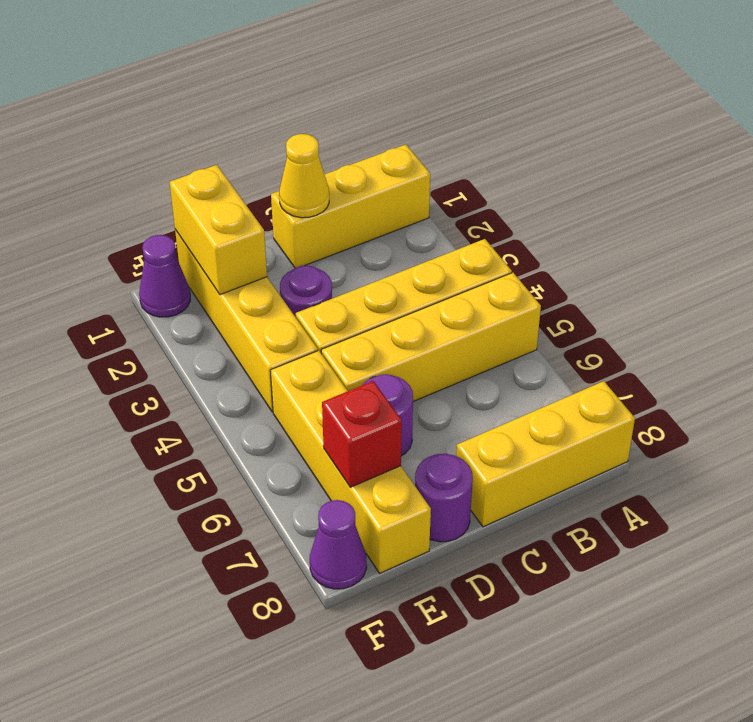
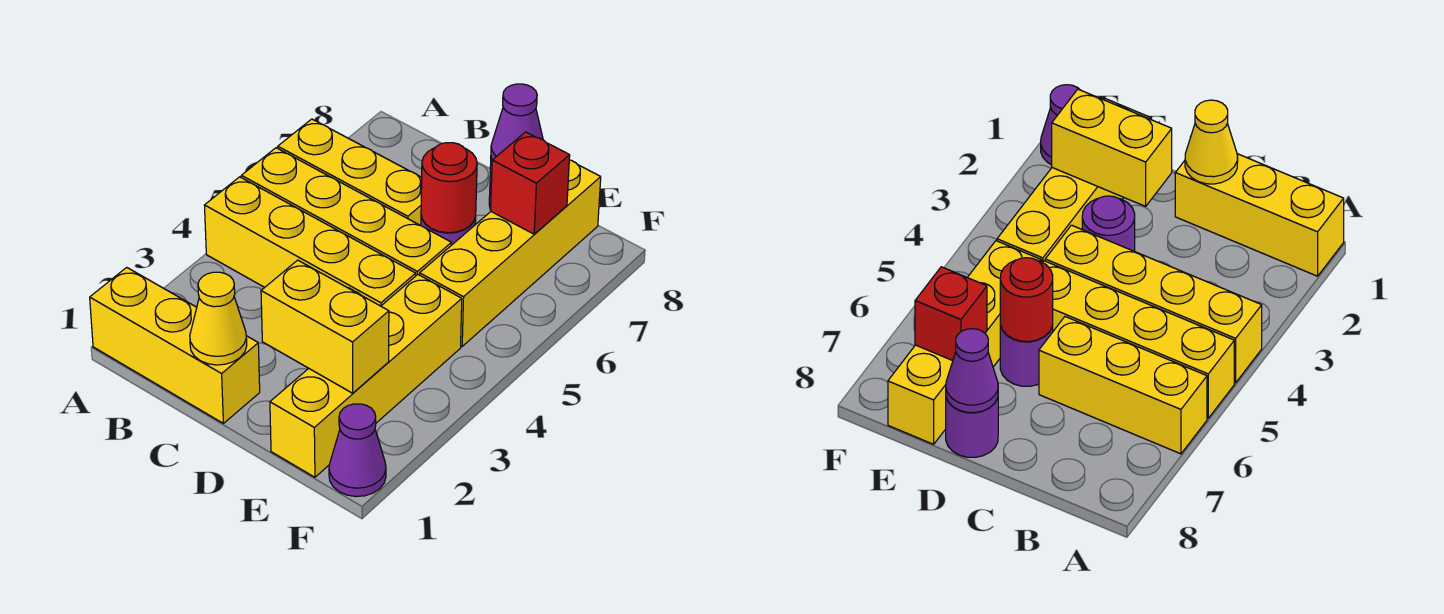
yellow brick A8:C8 level 1 -> yellow brick A6:C6 level 1
none -> red round brick D6 level 2
yellow brick E1:E2 level 2 -> yellow brick D2:E2 level 2
purple cone F8 level 1 -> purple cone D8 level 2

